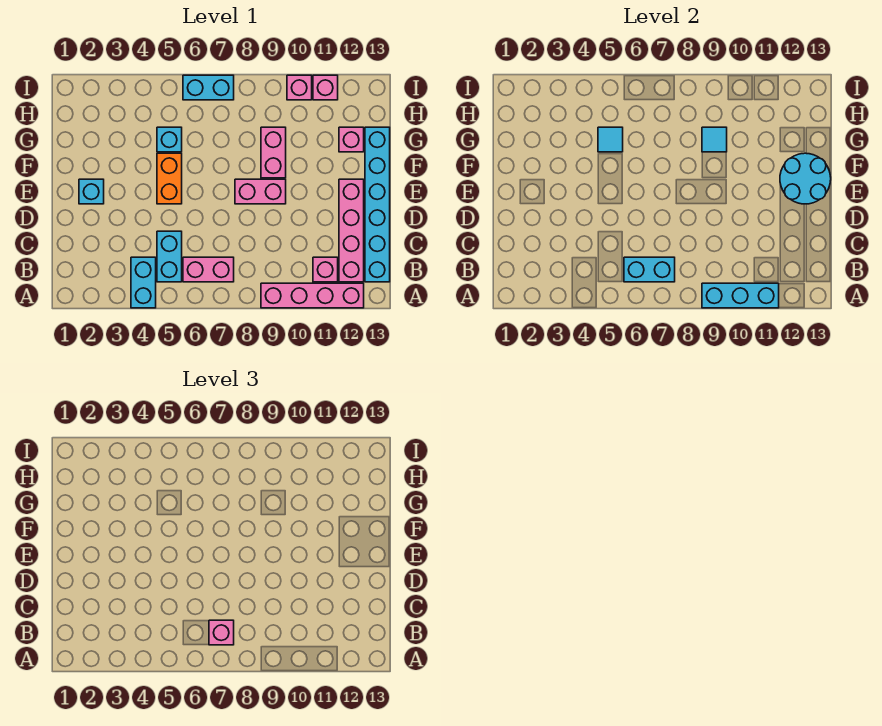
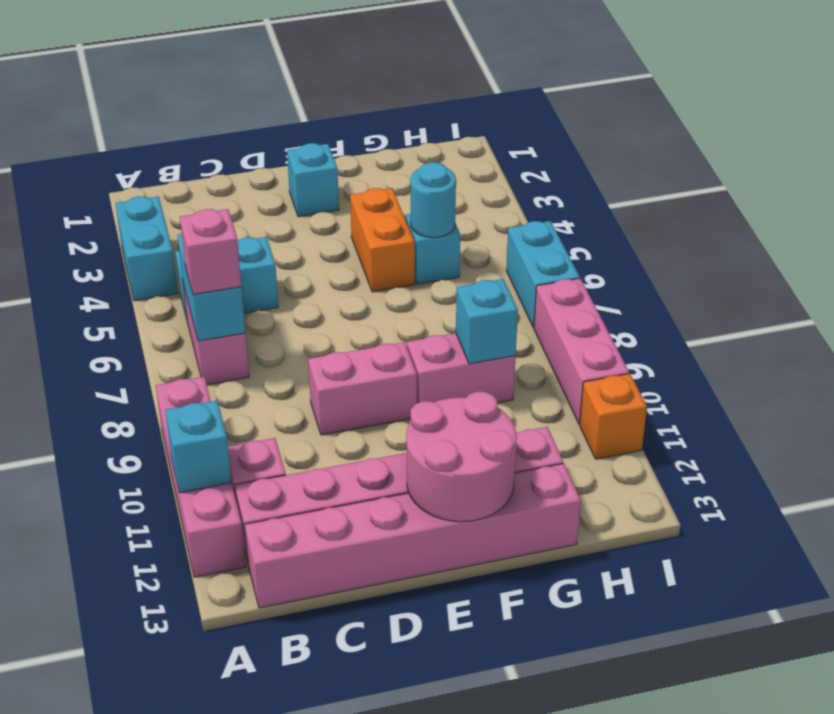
cyan brick A4:B4 level 1 -> cyan brick A3:A4 level 1
cyan brick A9:A11 level 2 -> cyan brick A11 level 2
cyan brick B13:G13 level 1 -> pink brick B13:G13 level 1
orange brick E5:F5 level 1 -> orange brick F4:F5 level 1
pink brick E8:E9 level 1 -> pink brick D9:E9 level 1
cyan round brick E12:F13 level 2 -> pink round brick E12:F13 level 2
cyan tile G5 level 2 -> cyan round brick G5 level 2
cyan tile G9 level 2 -> cyan brick G9 level 2
pink brick I10 level 1 -> pink brick I8:I10 level 1
pink brick I11 level 1 -> orange brick I11 level 1

